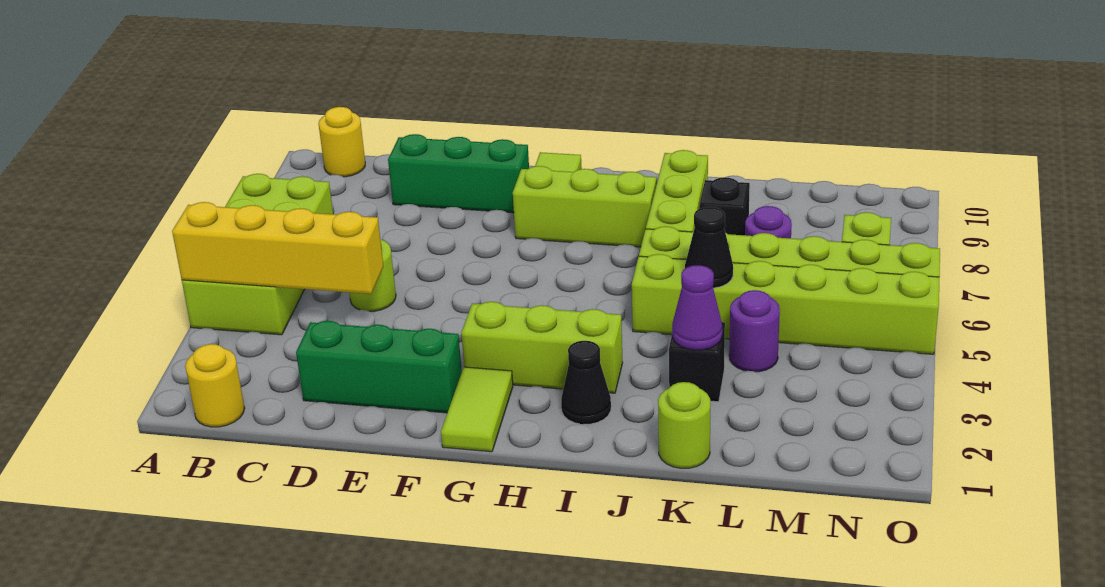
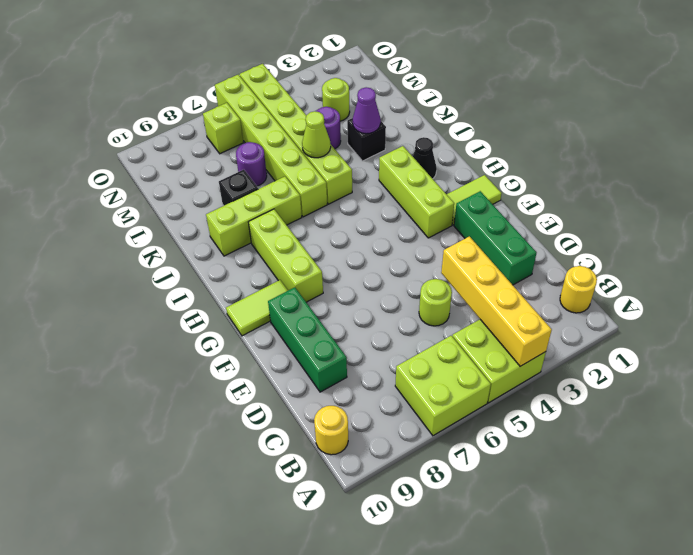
lime round brick K1 level 1 -> lime round brick M3 level 1
black cone K5 level 2 -> lime cone K5 level 2

